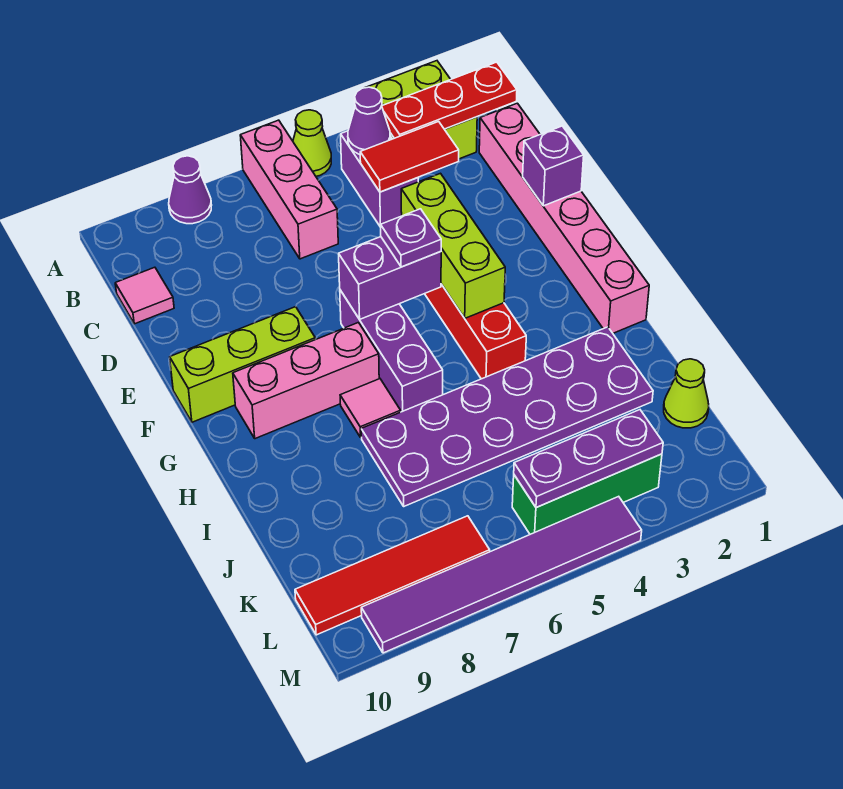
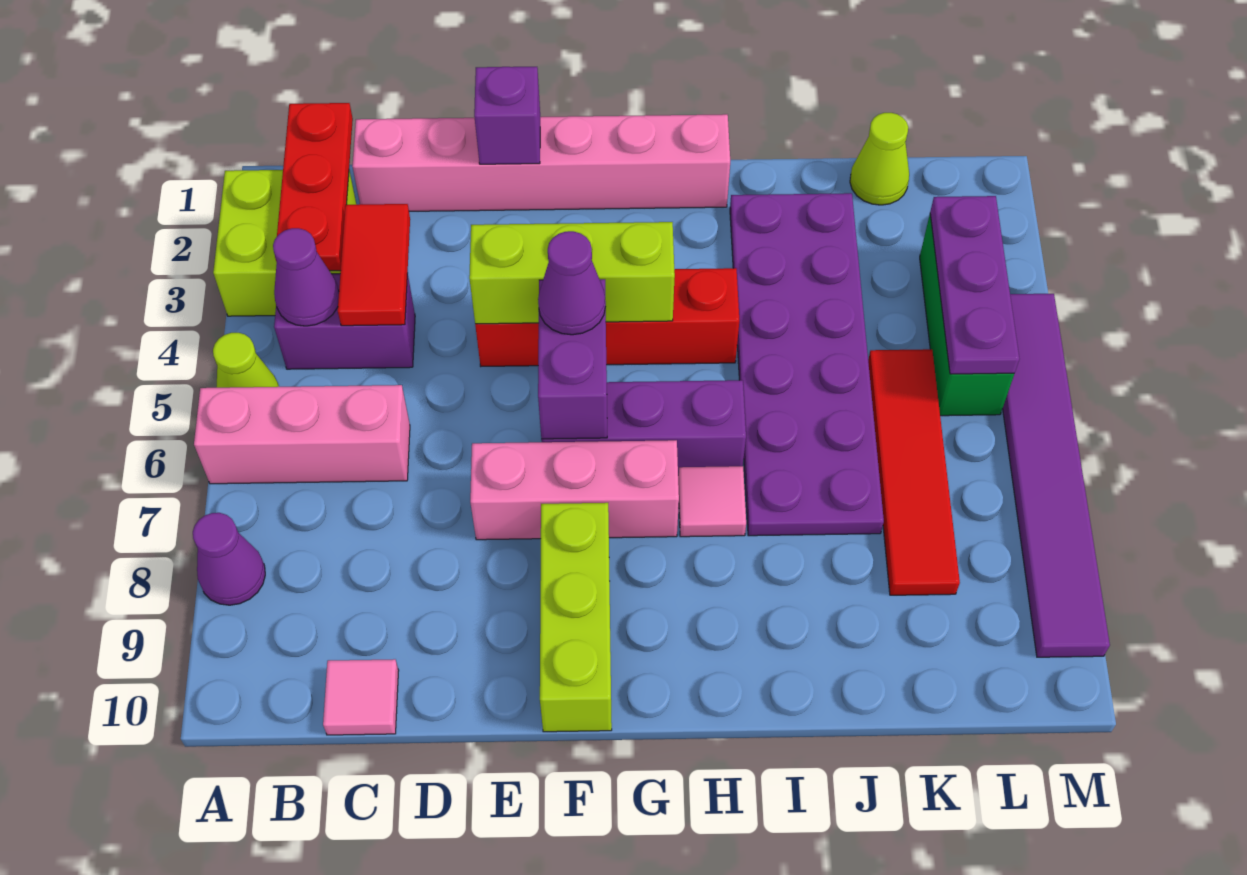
purple plate F5 level 3 -> purple cone F5 level 3
pink brick G7:G9 level 1 -> pink brick E7:G7 level 1
red tile L7:L10 level 1 -> red tile K5:K8 level 1

